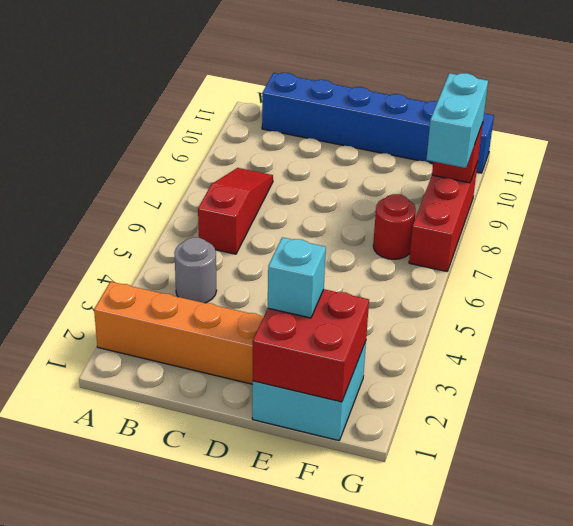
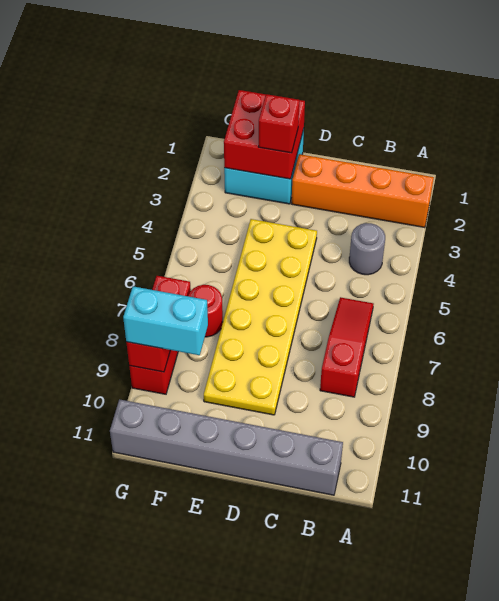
red slope B6:B8 level 1 top 6 -> red slope B6:B8 level 1 top 8
blue brick B11:G11 level 1 -> grey brick B11:G11 level 1
none -> yellow plate D4:E9 level 1
cyan brick E2 level 3 -> red brick E2 level 3
cyan brick G8:G9 level 3 -> cyan brick F9:G9 level 3

